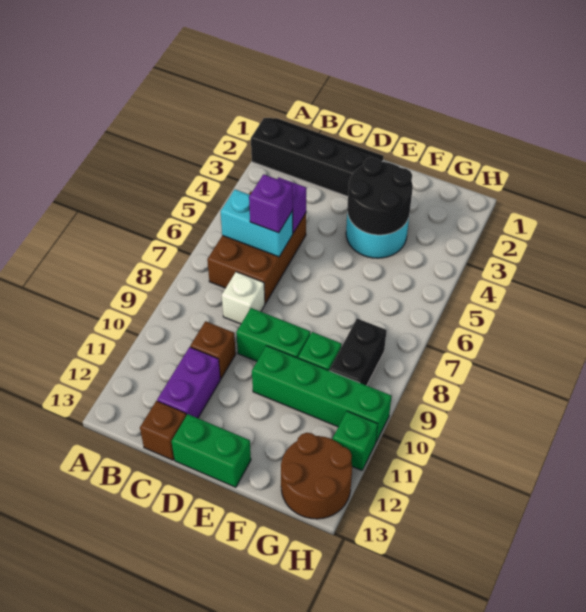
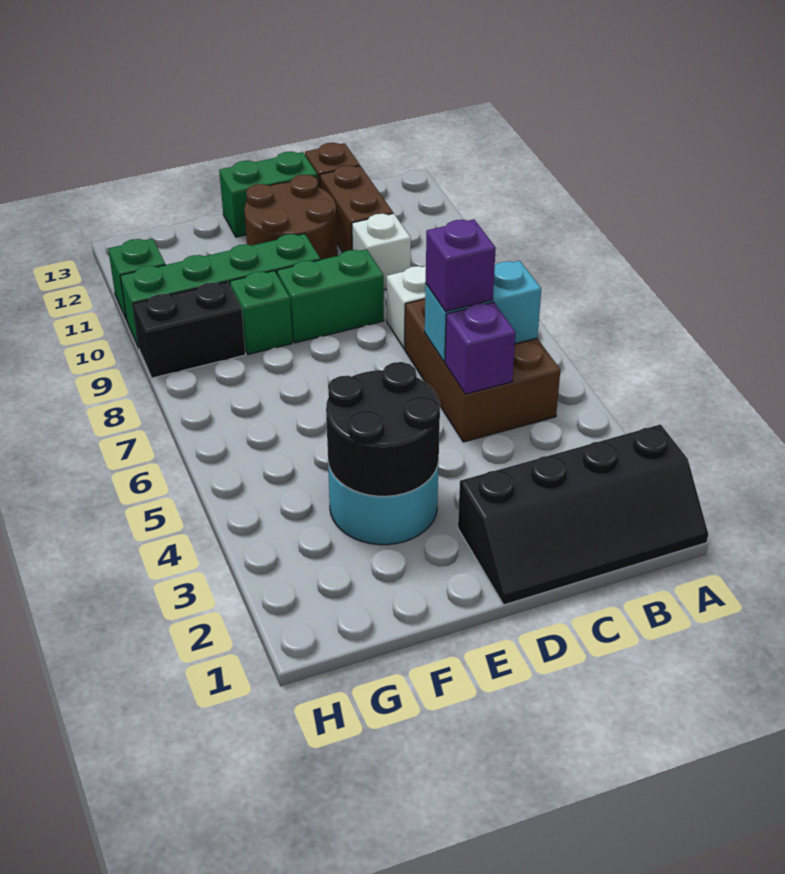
brown brick C10 level 1 -> white brick C10 level 1
purple brick C11:C12 level 1 -> brown brick C11:C12 level 1
black brick G8:G9 level 1 -> black brick G9:H9 level 1
brown round brick G12:H13 level 1 -> brown round brick D11:E12 level 1

